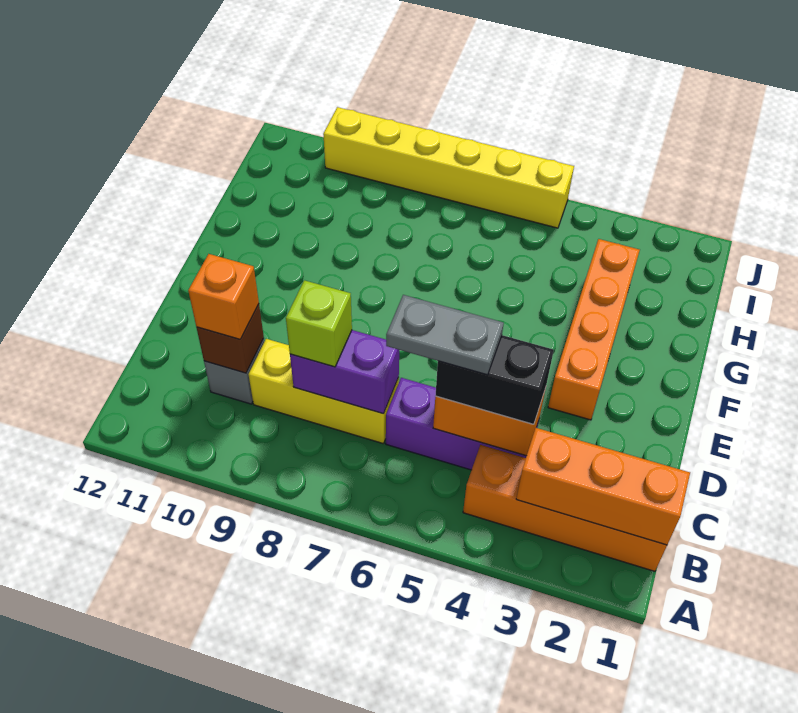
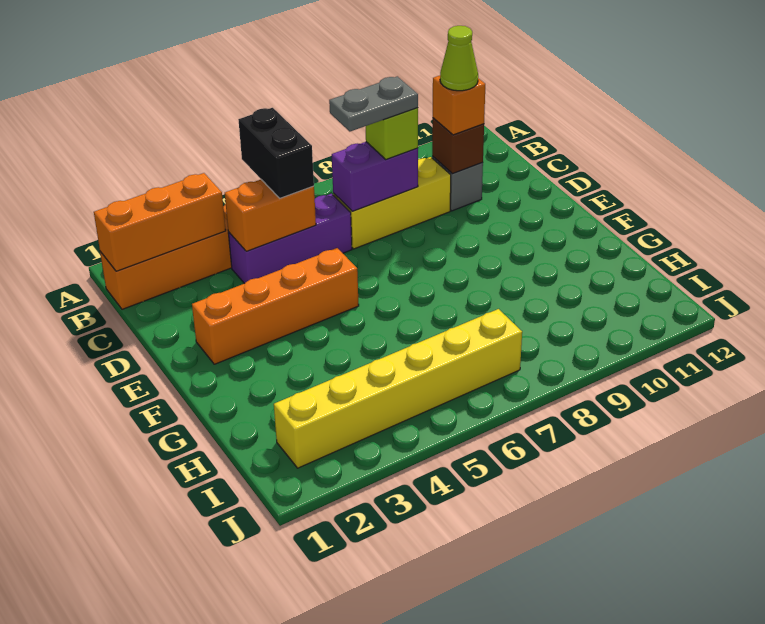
black brick C4:C5 level 3 -> black brick B5:C5 level 3
grey plate C5:C6 level 4 -> grey plate C7:C8 level 4
none -> lime cone C10 level 4
orange brick E3:H3 level 1 -> orange brick E2:E5 level 1
yellow brick J5:J10 level 1 -> yellow brick I2:I7 level 1

